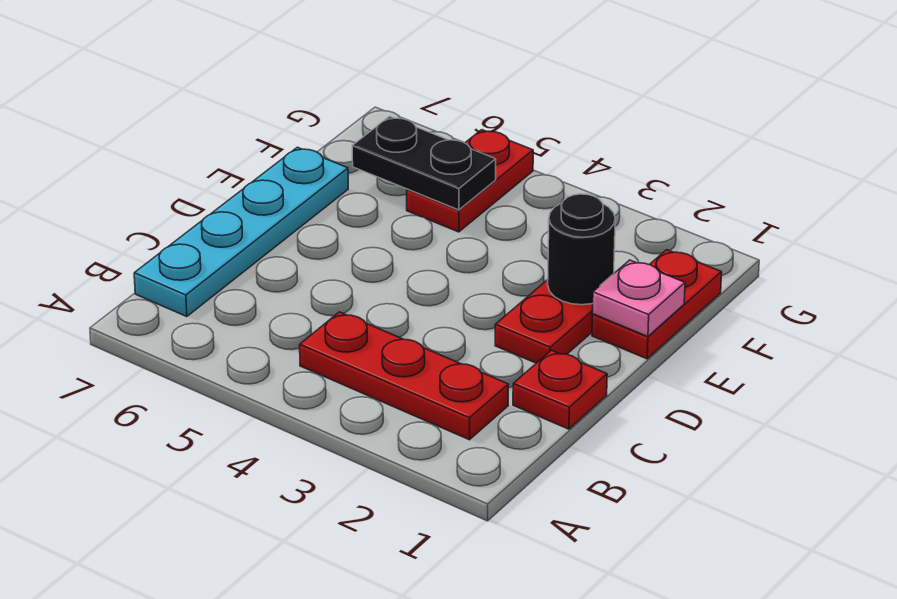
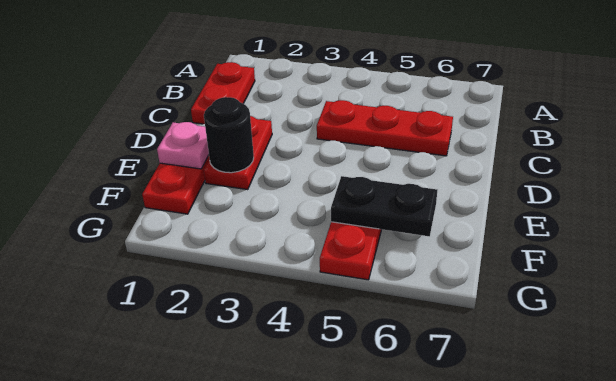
red plate B2:B4 level 1 -> red plate C4:C6 level 1
cyan plate B7:E7 level 1 -> none
red plate C1 level 1 -> red plate B1:C1 level 1

